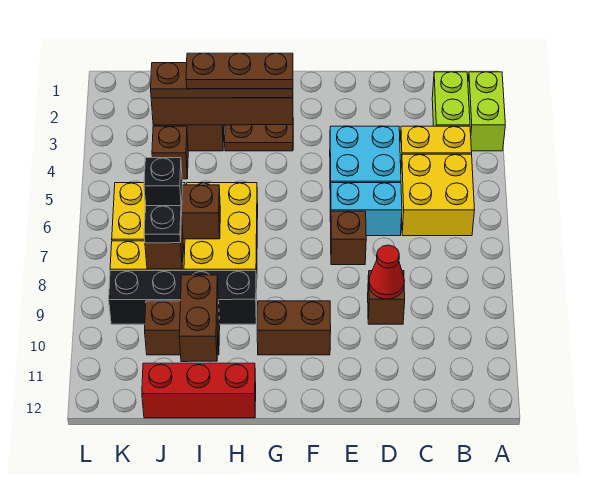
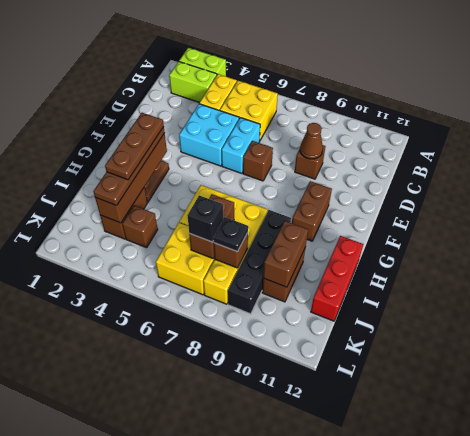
red cone D9 level 2 -> brown cone D9 level 2
brown brick I10:I11 level 2 -> brown brick I10:J10 level 2

